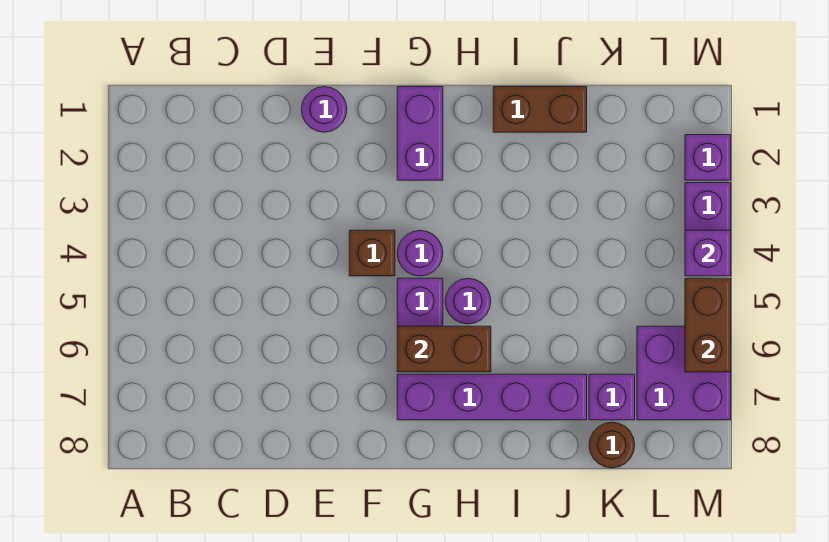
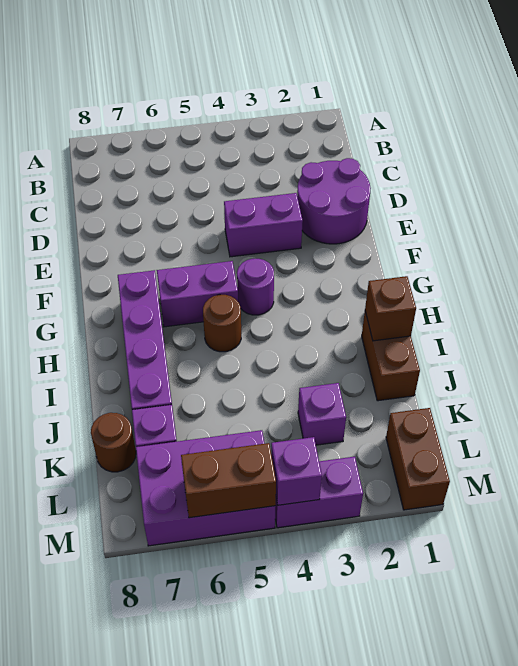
purple round brick E1 level 1 -> purple round brick D1:E2 level 1
brown brick F4 level 1 -> brown brick I1 level 2
purple brick G1:G2 level 1 -> purple brick E3:E4 level 1
brown brick G6:H6 level 2 -> brown brick L1:M1 level 1
purple round brick H5 level 1 -> brown round brick H5 level 1
purple brick L6:M7 level 1 -> purple brick L5:M7 level 1
purple brick M2 level 1 -> purple brick K3 level 1

